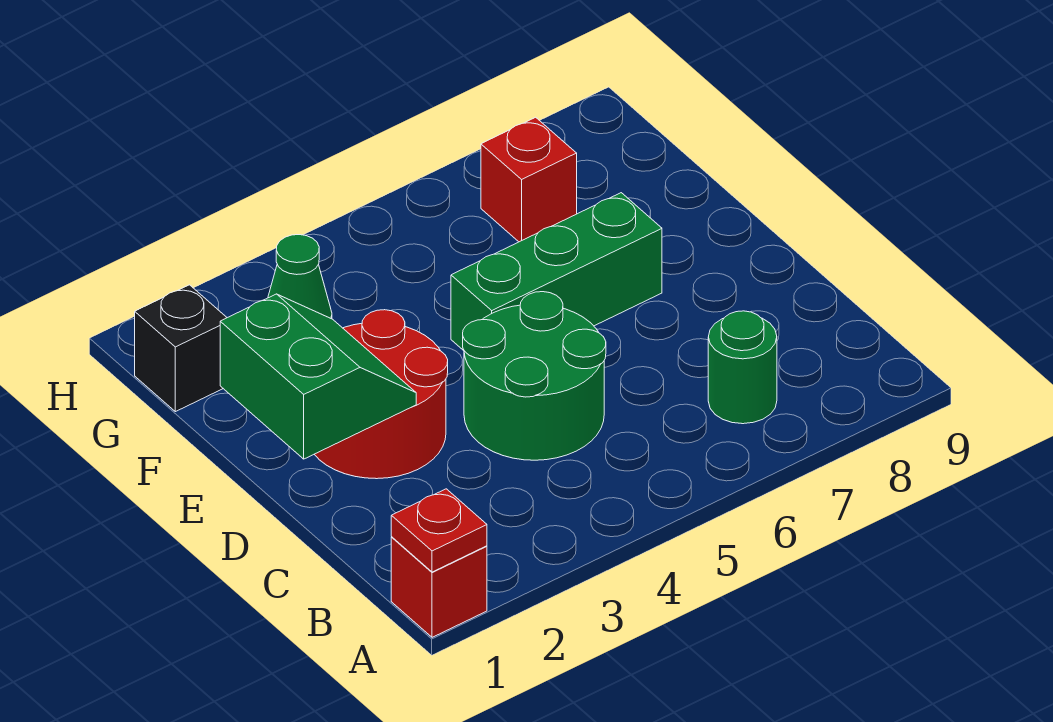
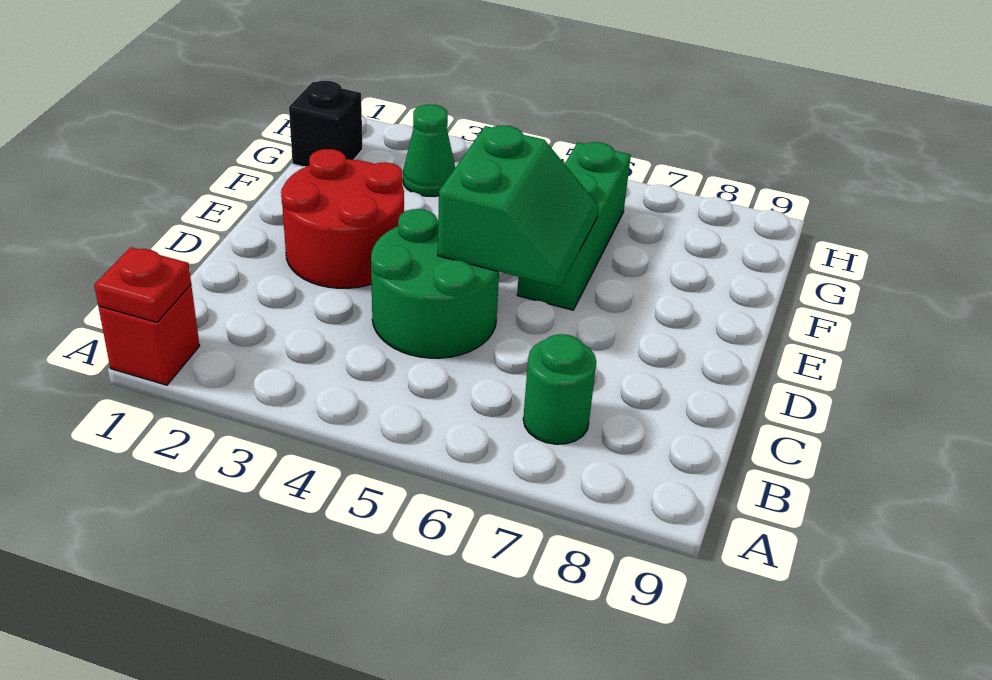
green slope D1:E2 level 2 top 1 -> green slope D5:E6 level 2 top 5
green brick E5:E7 level 1 -> green brick E6:G6 level 1
red brick G7 level 1 -> none

